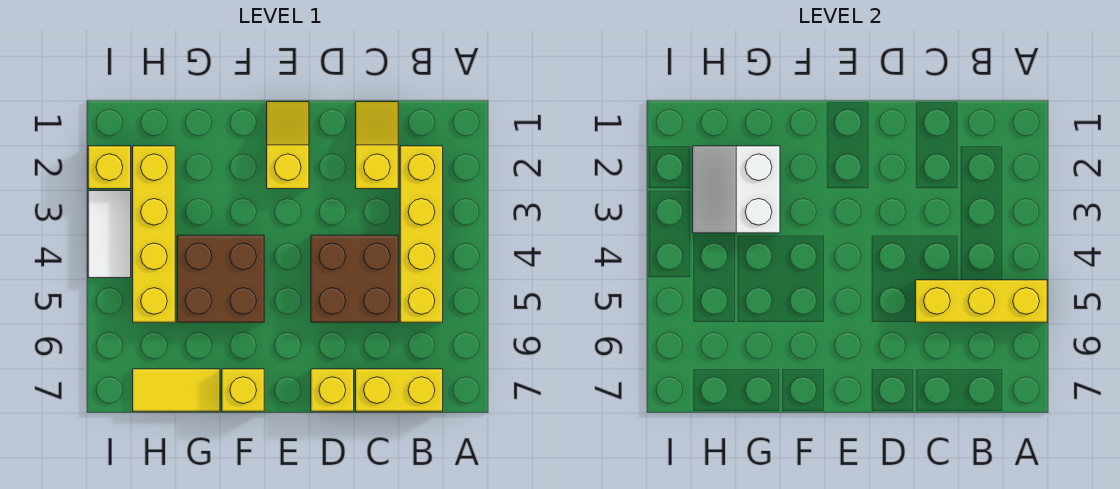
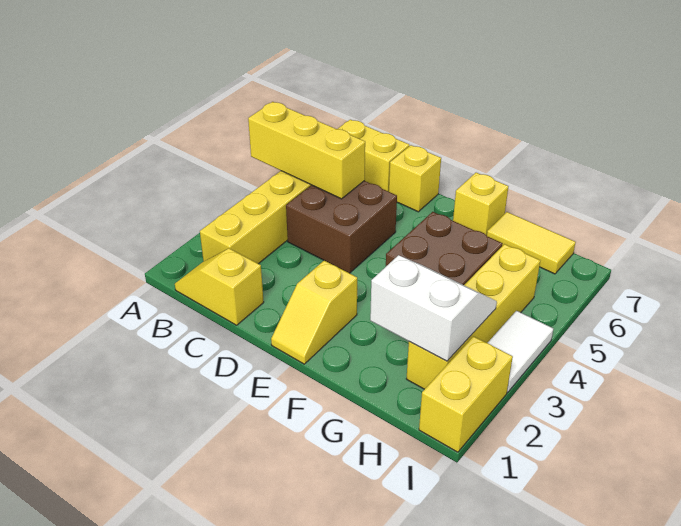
yellow slope C1:C2 level 1 top 2 -> yellow slope B1:C1 level 1 top C
white slope G2:H3 level 2 top G -> white slope G2:H3 level 2 top 2
yellow brick I2 level 1 -> yellow brick I1:I2 level 1

